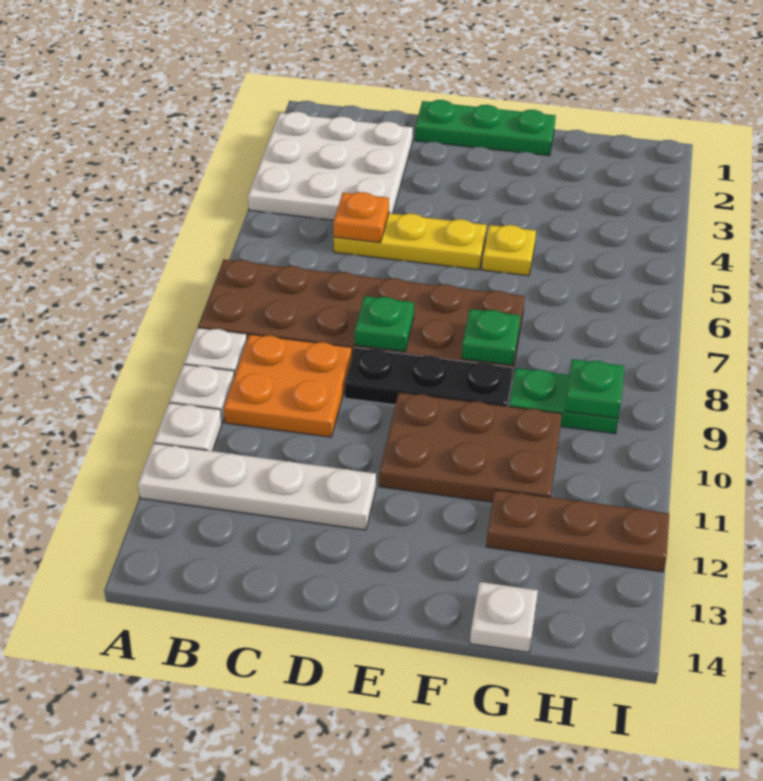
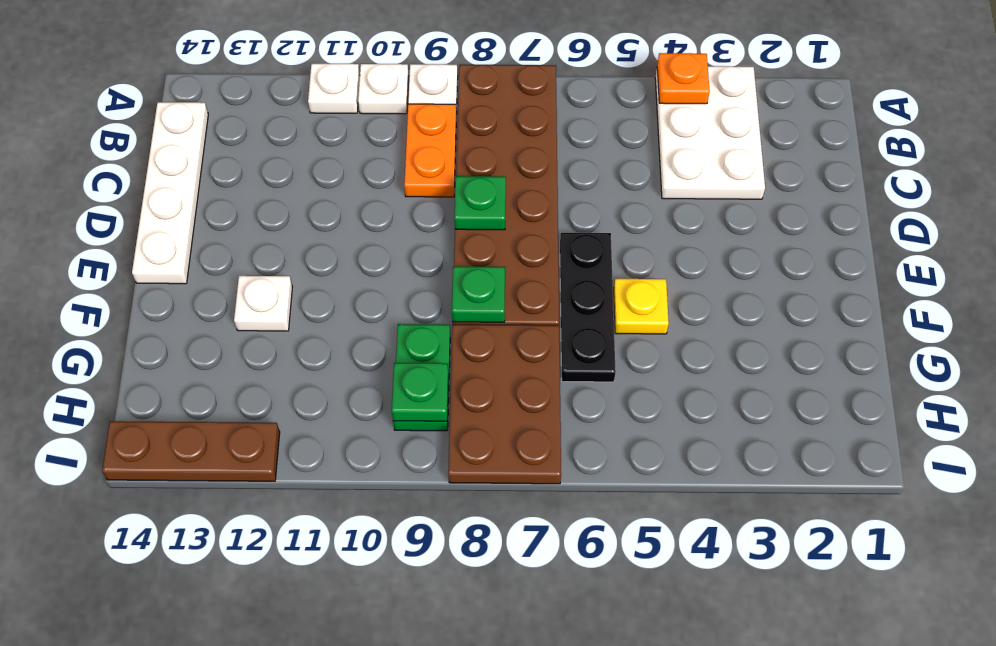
white plate A2:C4 level 1 -> white plate A3:C4 level 1
white plate A12:D12 level 1 -> white plate B14:E14 level 1
orange plate B9:C10 level 1 -> orange plate B9:C9 level 1
yellow plate C5:E5 level 1 -> none
orange plate C5 level 2 -> orange plate A4 level 2
green plate D1:F1 level 1 -> none
black plate D9:F9 level 1 -> black plate E6:G6 level 1
brown plate E10:G11 level 1 -> brown plate G7:I8 level 1
brown plate G12:I12 level 1 -> brown plate I12:I14 level 1
white plate G14 level 1 -> white plate F12 level 1

